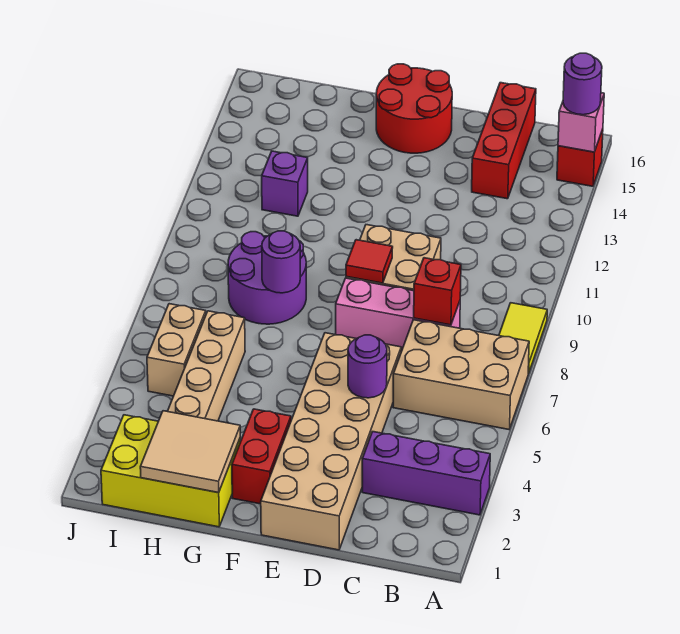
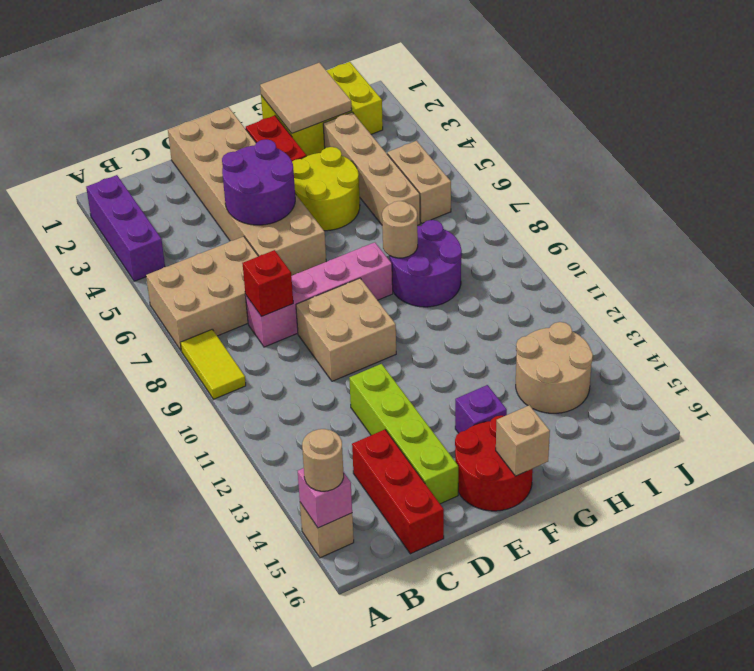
purple brick A3:C3 level 1 -> purple brick A2:A4 level 1
red brick A15 level 1 -> tan brick A15 level 1
purple round brick A15 level 3 -> tan round brick A15 level 3
pink brick C8:E8 level 1 -> pink brick C8:F8 level 1
purple round brick D5 level 2 -> purple round brick D4:E5 level 2
none -> lime brick D12:D15 level 1
red tile E9 level 2 -> none
none -> yellow round brick F4:G5 level 1
none -> tan brick F16 level 2
purple round brick G8 level 2 -> tan round brick G8 level 2
purple brick H12 level 1 -> purple brick F14 level 1
none -> tan round brick H13:I14 level 1

